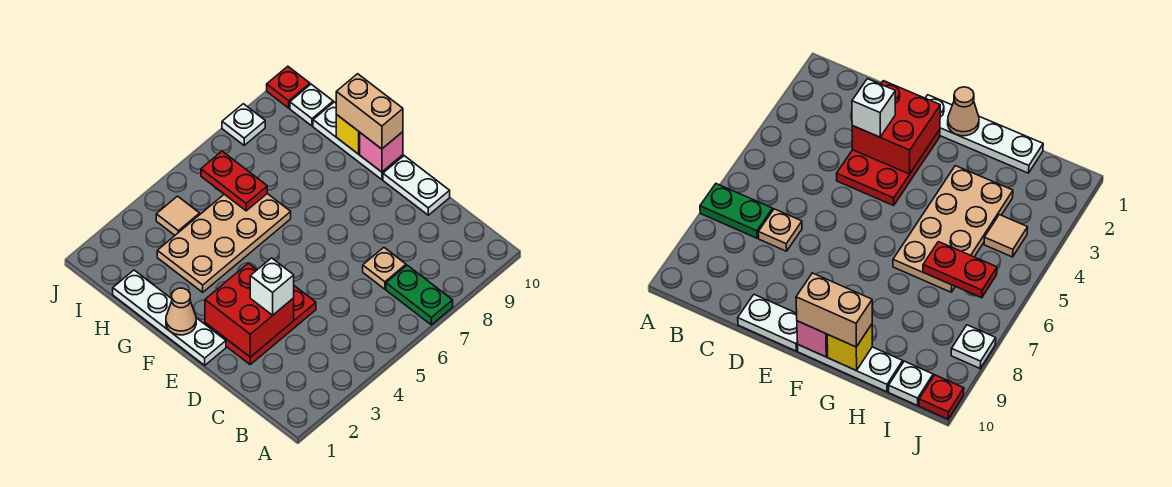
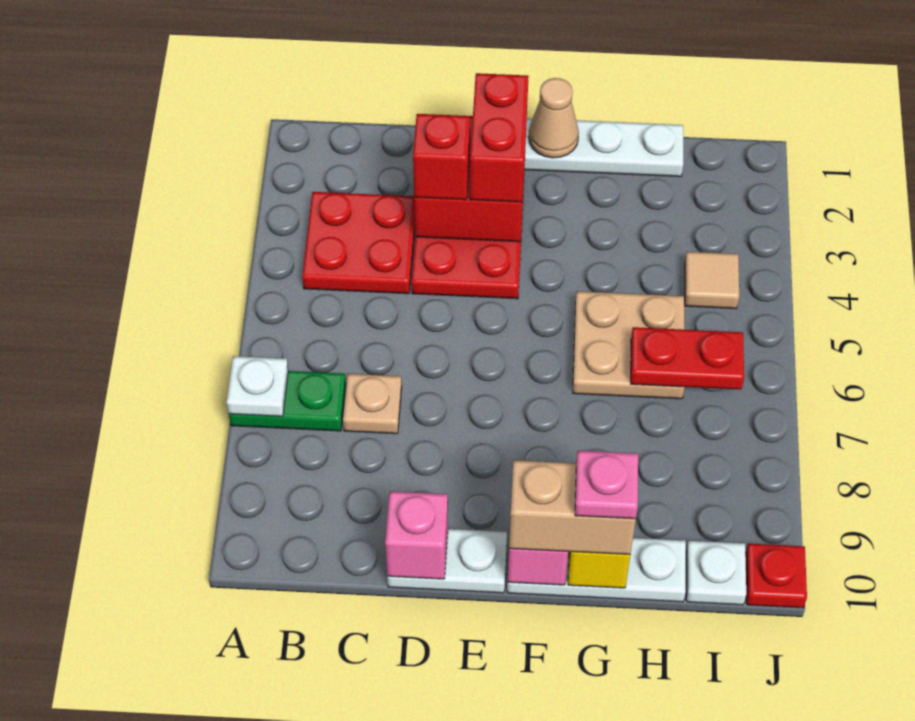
none -> red plate B3:C4 level 1
white brick D3 level 3 -> red brick D3 level 3
none -> pink brick D10 level 2
none -> red brick E2:E3 level 3
tan plate G3:H6 level 1 -> tan plate G5:H6 level 1
none -> pink plate G10 level 4
white plate J8 level 1 -> white plate A7 level 2

